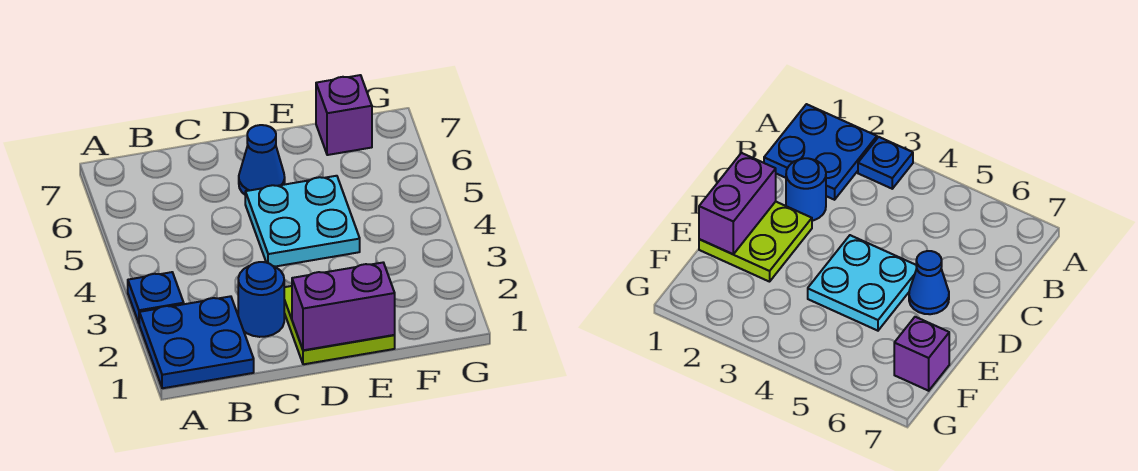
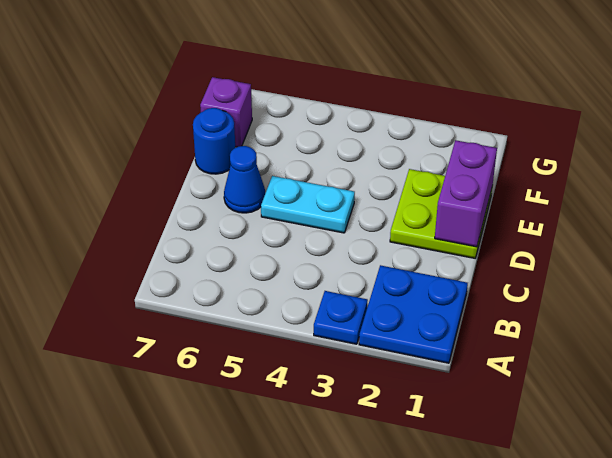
blue round brick C2 level 1 -> blue round brick E7 level 1
cyan plate D4:E5 level 1 -> cyan plate D4:D5 level 1

